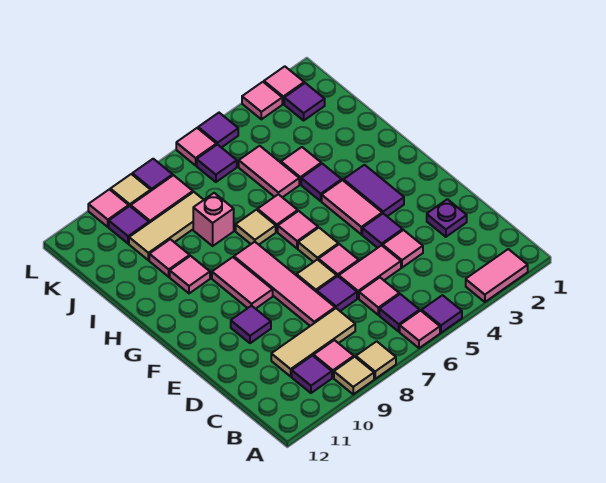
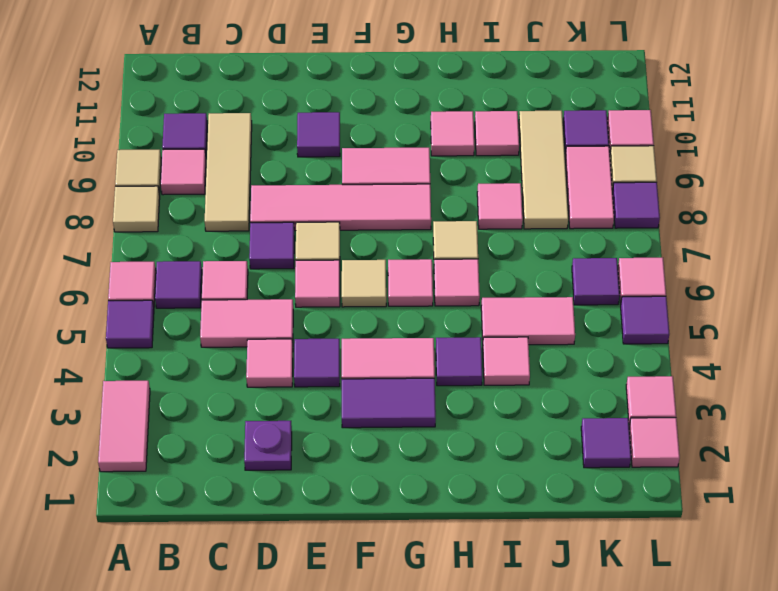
pink tile D5:D6 level 1 -> pink tile C5:D5 level 1
pink brick I8 level 1 -> pink tile I8 level 1

